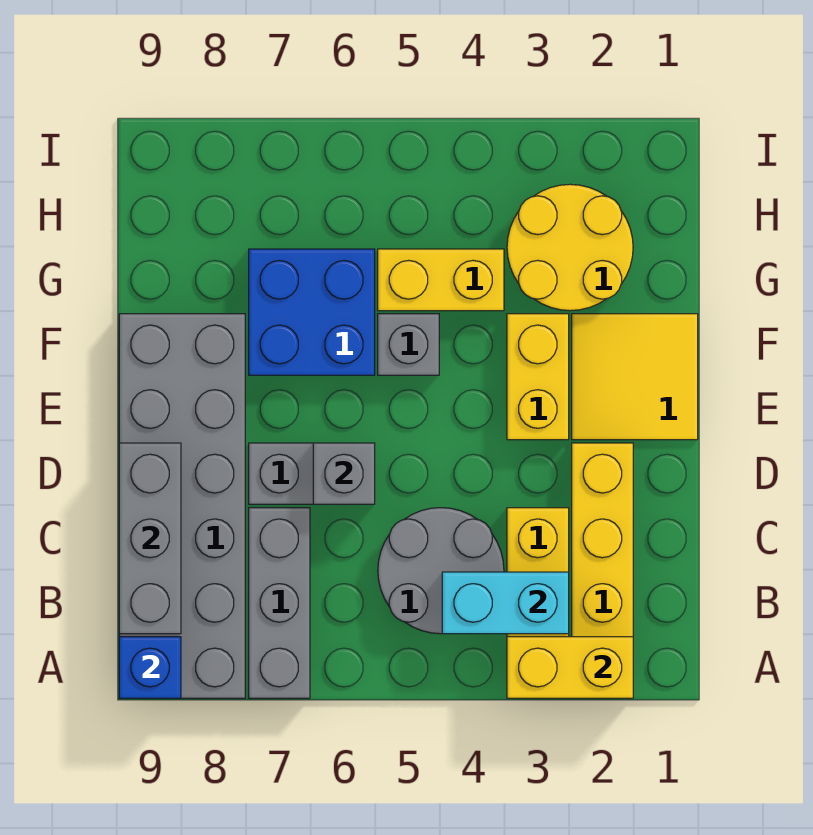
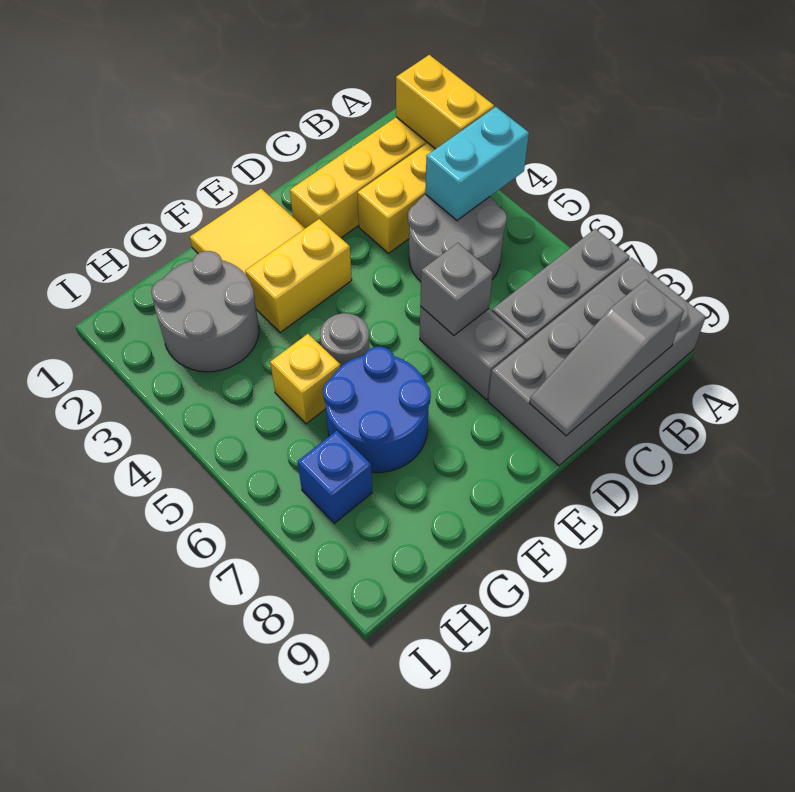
grey brick A8:F9 level 1 -> grey brick A8:D9 level 1
blue brick A9 level 2 -> blue brick H7 level 1
cyan brick B3:B4 level 2 -> cyan brick A4:B4 level 2
grey brick B9:D9 level 2 -> grey slope B9:D9 level 2 top B
grey brick F5 level 1 -> grey round brick F5 level 1
blue brick F6:G7 level 1 -> blue round brick F6:G7 level 1
yellow round brick G2:H3 level 1 -> grey round brick G2:H3 level 1
yellow brick G4:G5 level 1 -> yellow brick G5 level 1

